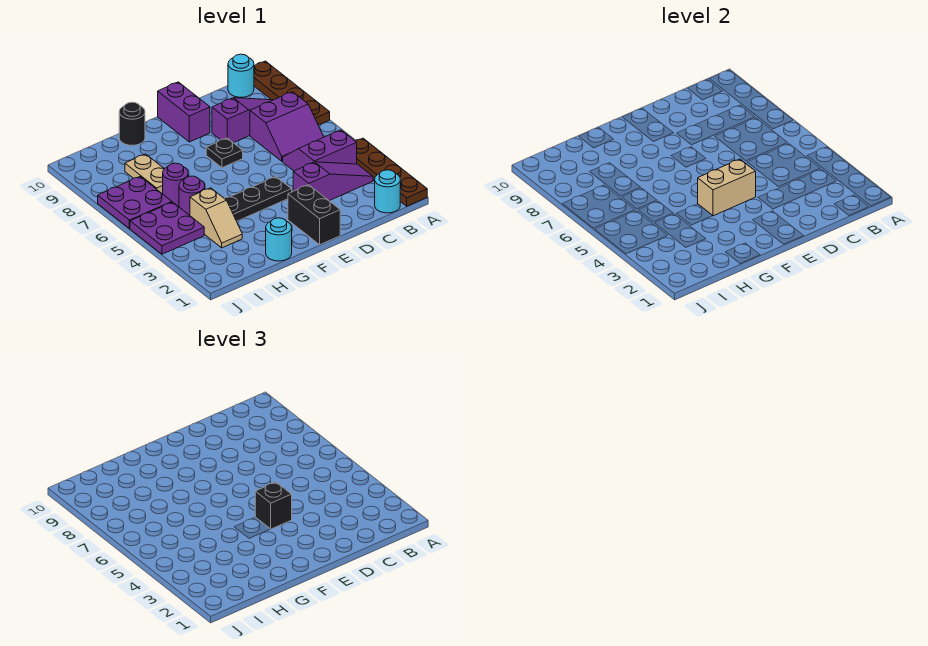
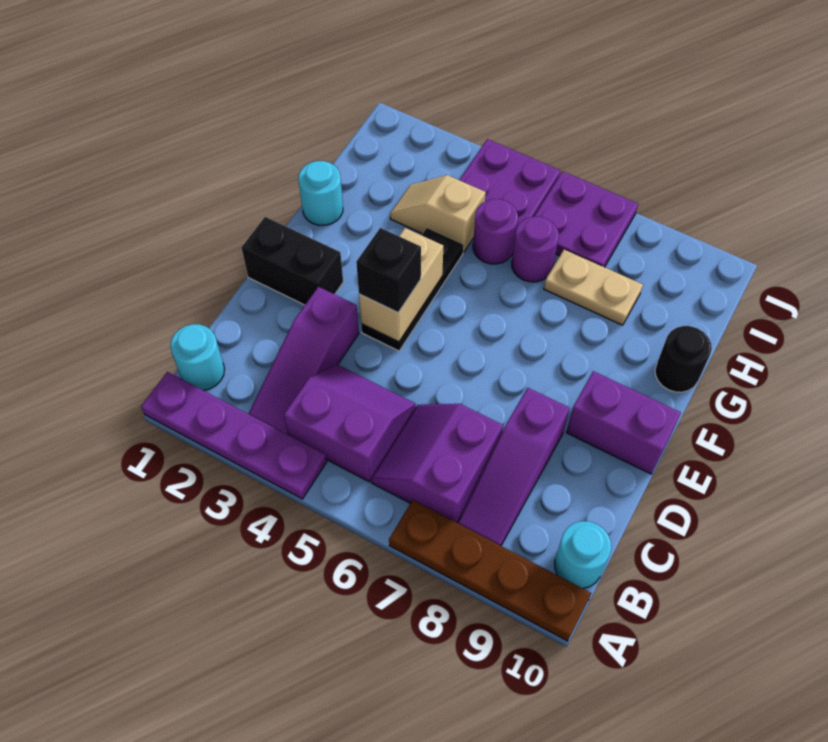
brown plate A1:A4 level 1 -> purple plate A1:A4 level 1
purple slope B4:C5 level 1 top 4 -> purple slope B4:C5 level 1 top B
black plate E7 level 1 -> none

